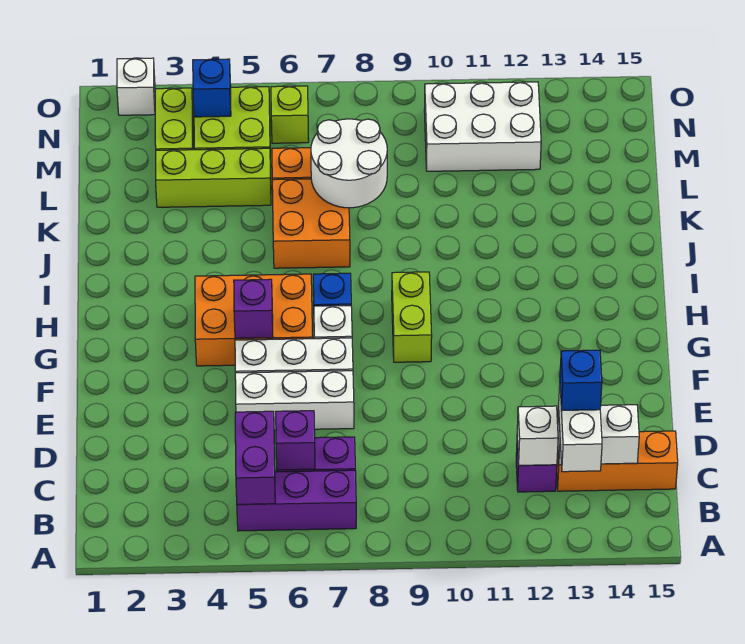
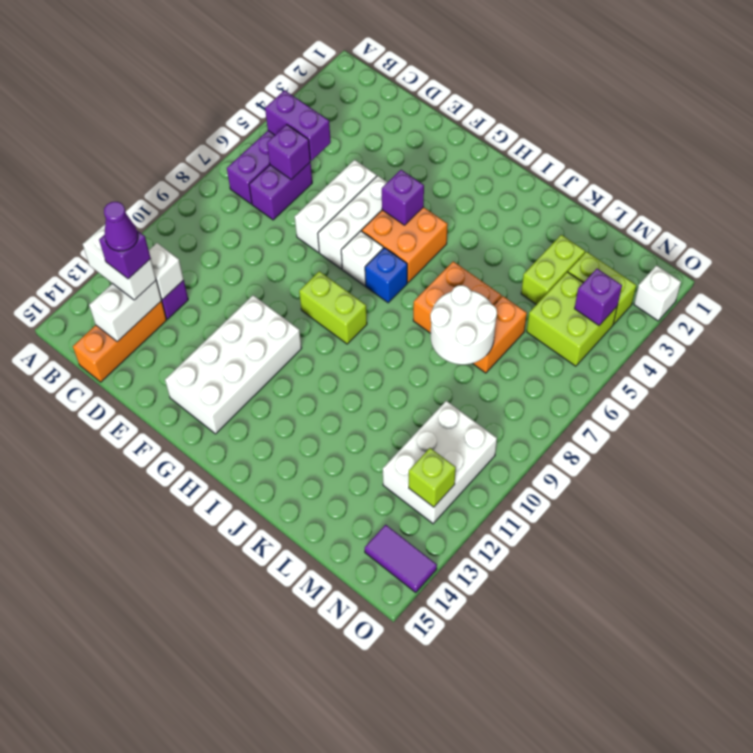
blue brick C13 level 4 -> purple brick C13 level 4
none -> purple cone C13 level 5
none -> white brick F11:G14 level 1
orange brick G4:H6 level 1 -> orange brick G5:H6 level 1
lime brick L3:L5 level 1 -> lime brick L3:L4 level 1
blue brick N4 level 2 -> purple brick N4 level 2
lime brick N6 level 1 -> lime brick N12 level 2
none -> purple tile N14:O14 level 1

